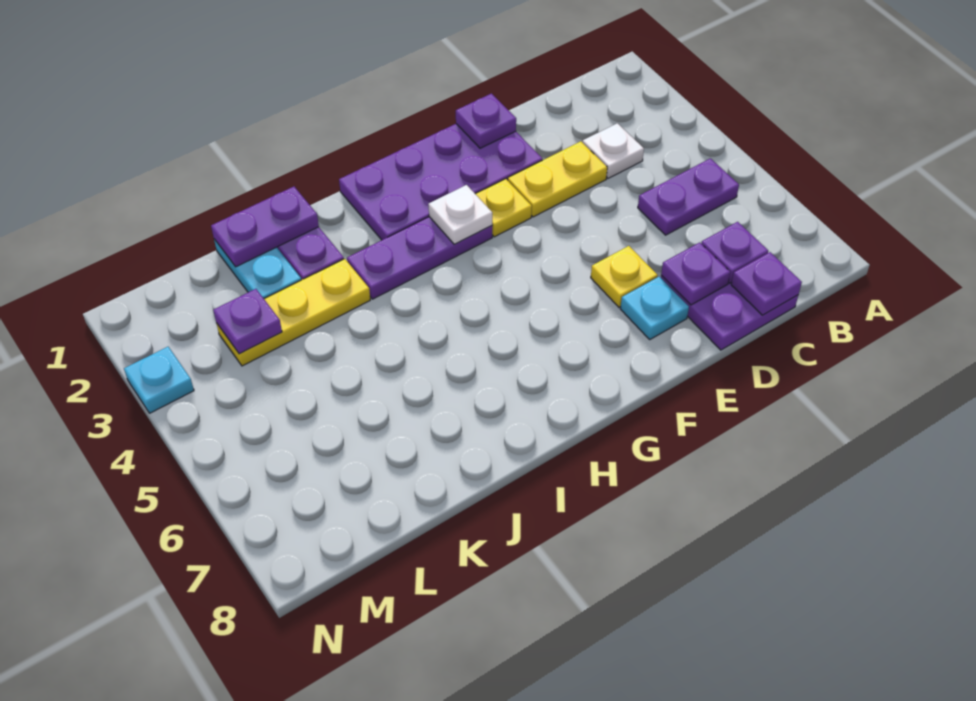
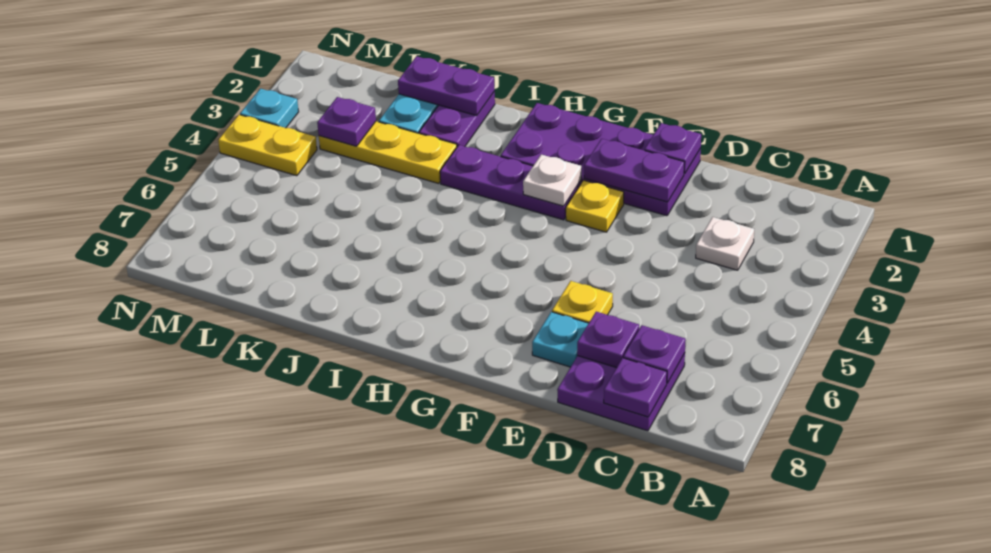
purple plate B5:C5 level 1 -> purple plate E2:F2 level 2
yellow plate D3:E3 level 1 -> yellow plate M4:N4 level 1

